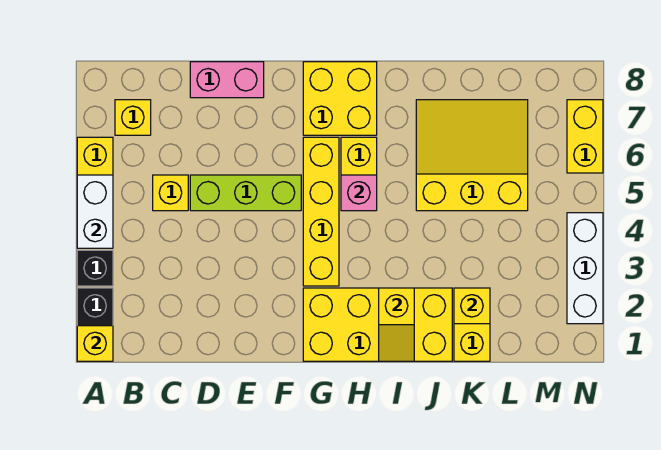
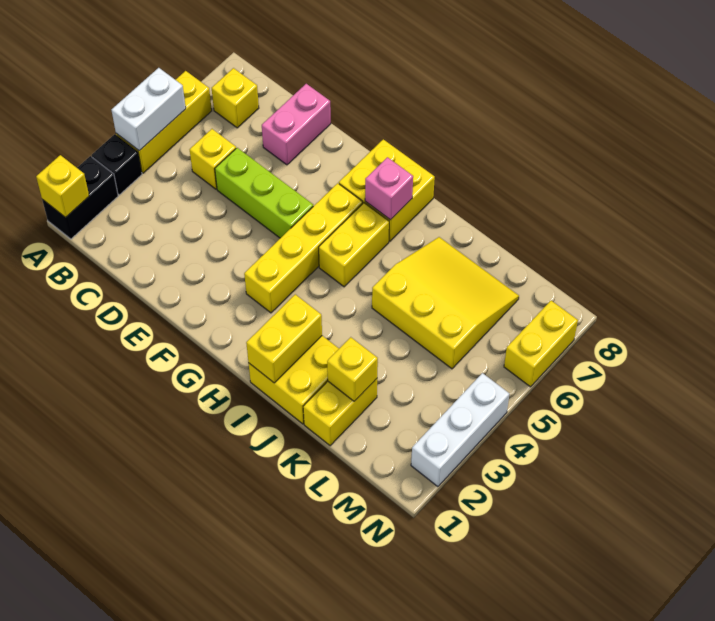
pink brick D8:E8 level 1 -> pink brick D7:D8 level 1
yellow brick G1:J2 level 1 -> yellow brick I1:J2 level 1
pink brick H5 level 2 -> pink brick H7 level 2
yellow slope I1:I2 level 2 top 2 -> yellow brick I1:I2 level 2

